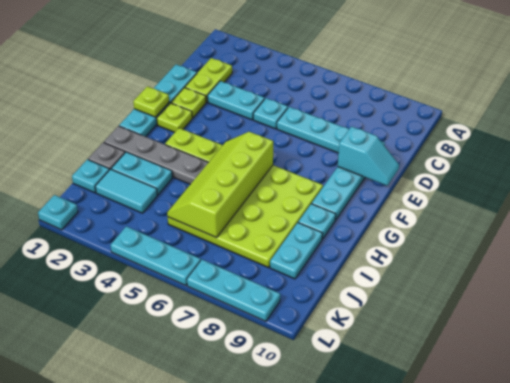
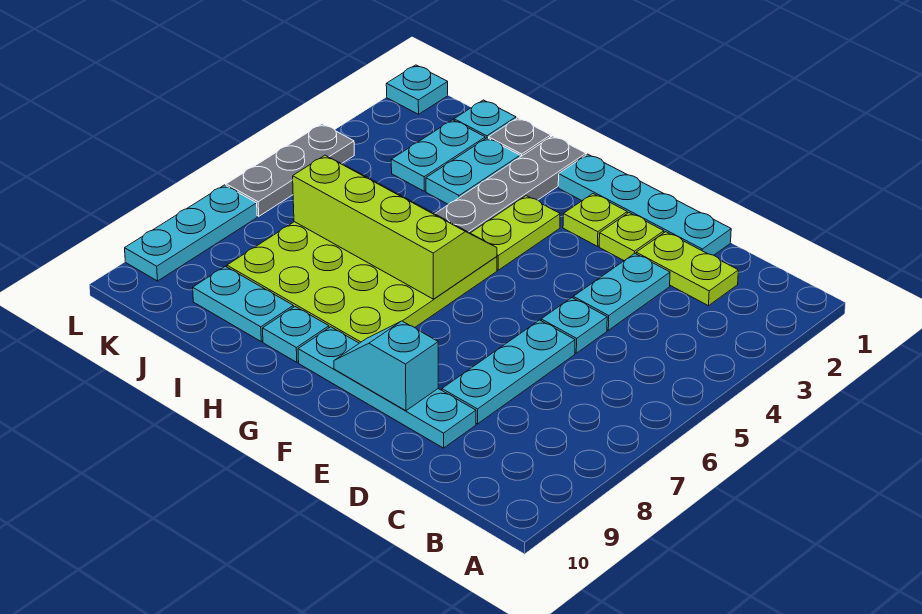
cyan slope E9:E10 level 2 top 9 -> cyan slope E9:F9 level 2 top E
lime plate F1 level 2 -> none
cyan tile J2:J3 level 1 -> cyan plate J2:J3 level 1
cyan plate L4:L6 level 1 -> grey plate L4:L6 level 1

